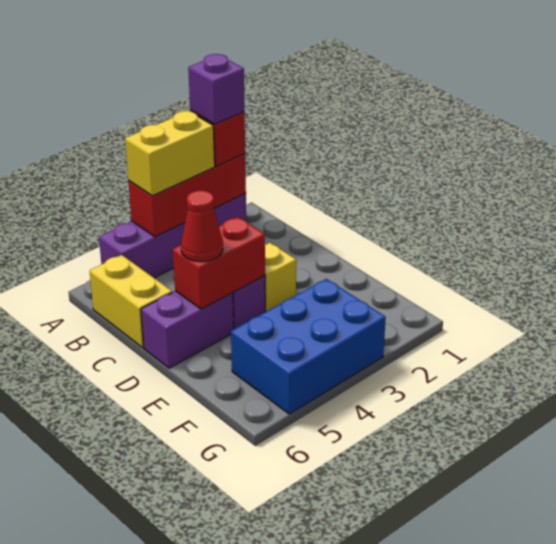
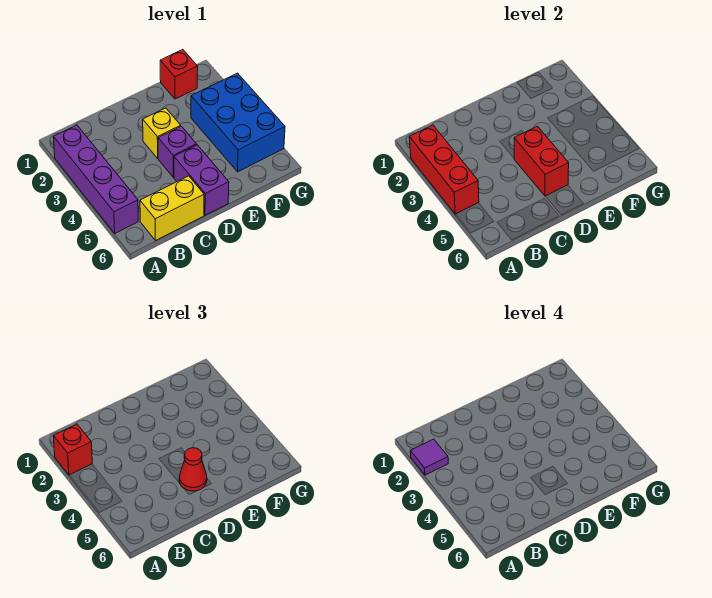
purple brick A2 level 4 -> purple tile A2 level 4
yellow brick A3:A4 level 3 -> none
none -> red brick F1 level 1

